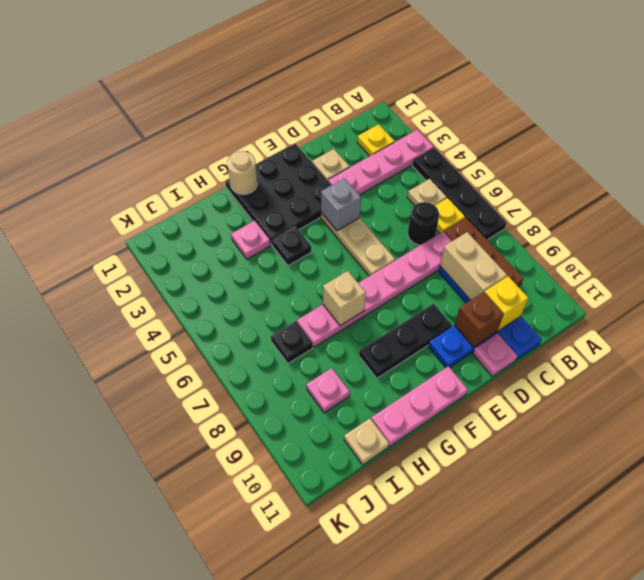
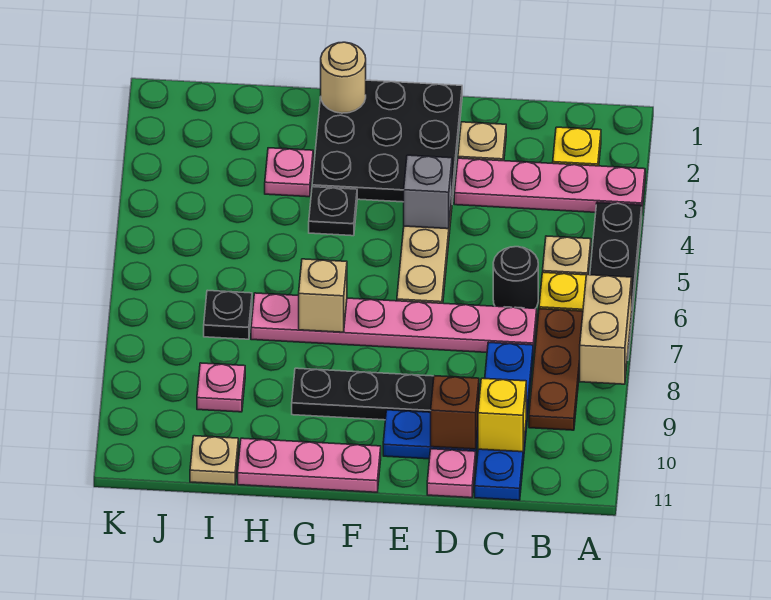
tan brick C8:C9 level 2 -> tan brick A7:A8 level 2

